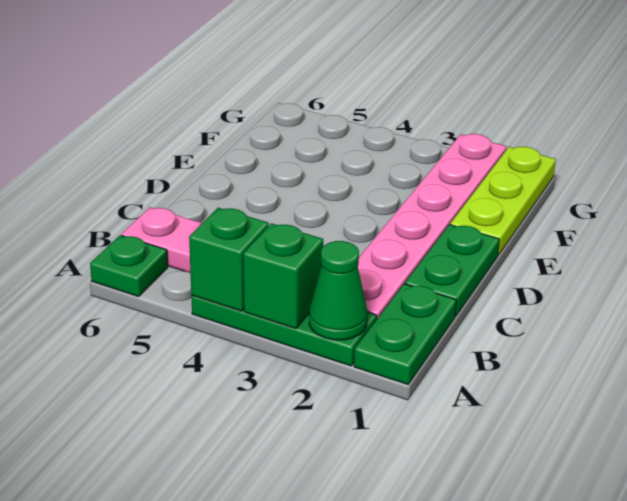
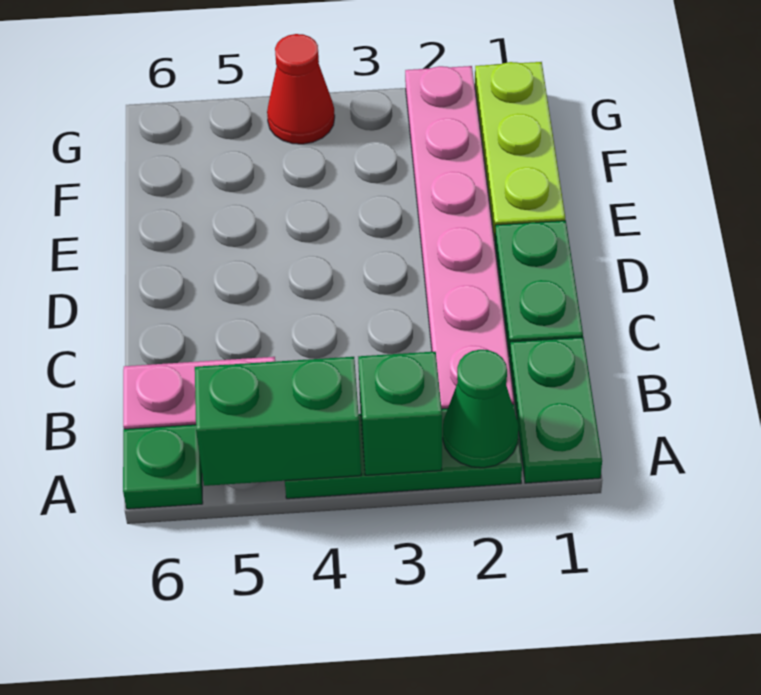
green brick A4 level 2 -> green brick A4:A5 level 2
none -> red cone G4 level 1

